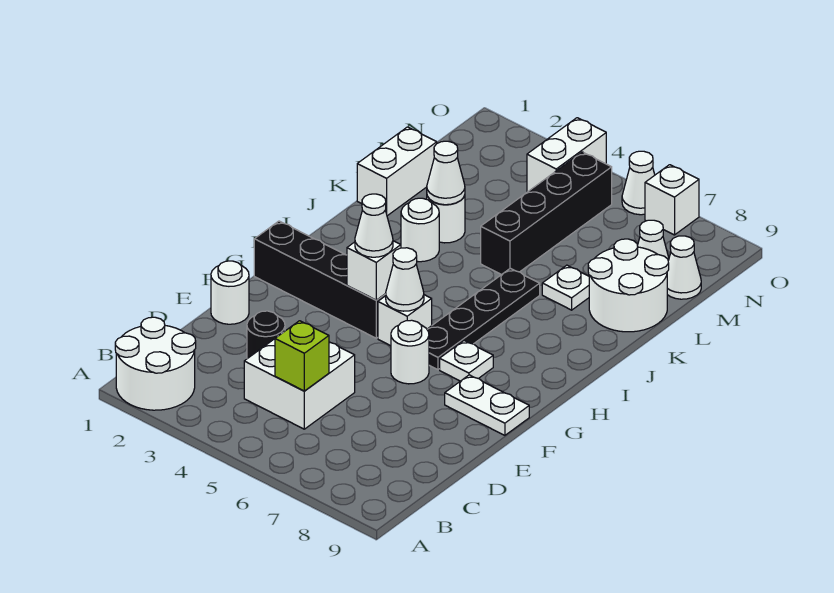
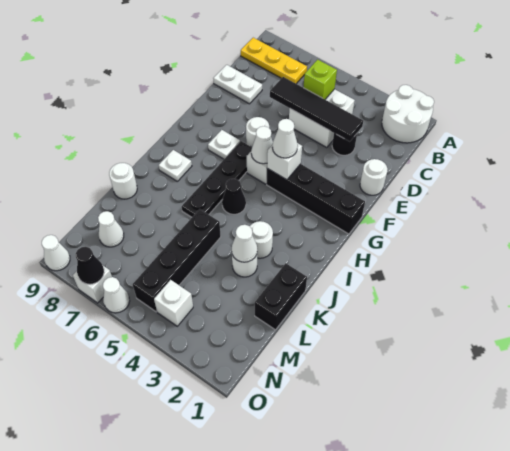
none -> yellow plate B7:B9 level 1
none -> black tile D3:D6 level 2
white plate F8:F9 level 1 -> white plate D8:D9 level 1
none -> black cone I5 level 1
white brick K1:L1 level 1 -> black brick K1:L1 level 1
white plate K7 level 1 -> white plate I8 level 1
white round brick K8:L9 level 1 -> white round brick K9 level 1
white cone M9 level 1 -> white cone O9 level 1
white brick N4:O4 level 1 -> white brick N4 level 1
none -> black cone O7 level 2

